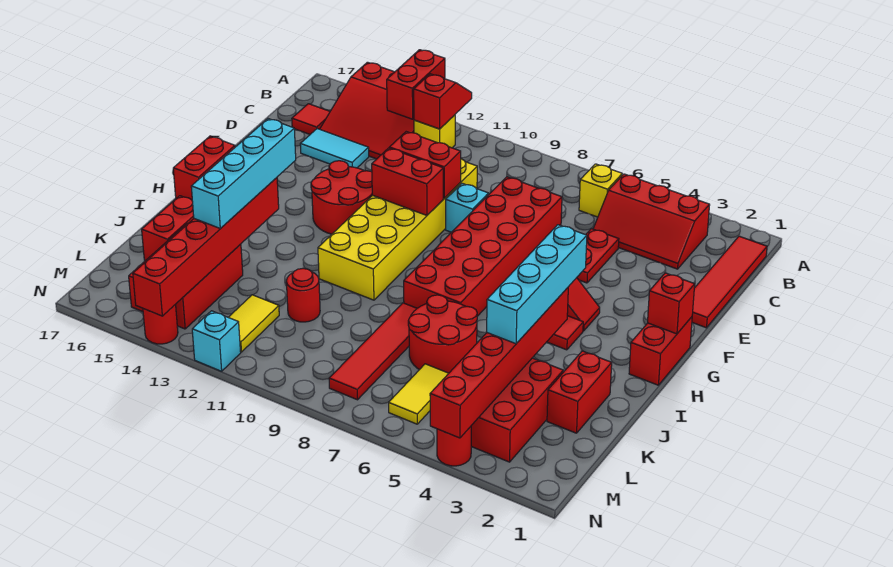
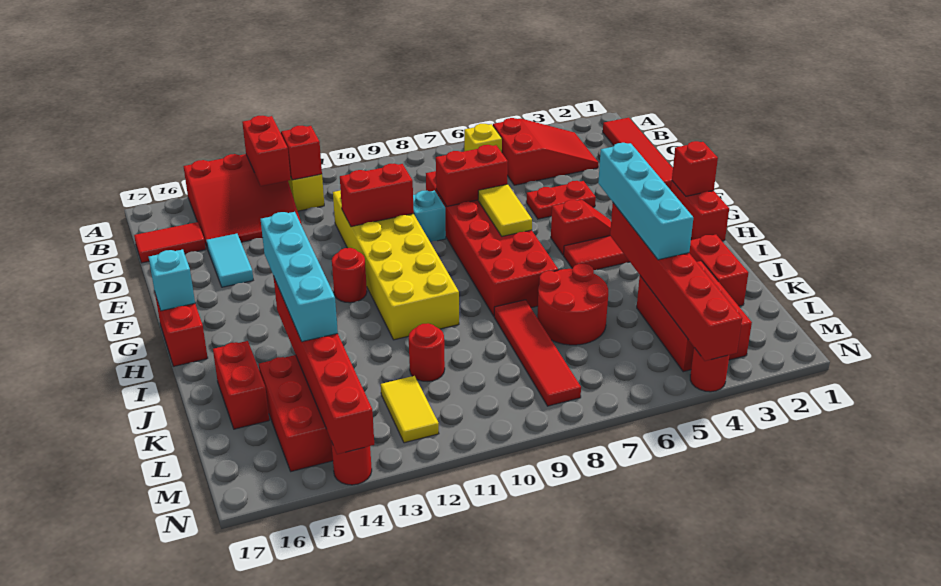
red slope B3:C5 level 1 top B -> red slope B3:C5 level 1 top 5
red tile C16 level 1 -> red tile C16:C17 level 1
red plate D5:E5 level 1 -> red plate E4:E5 level 1
cyan tile D14:D15 level 1 -> cyan tile D15:E15 level 1
red brick F10:F11 level 2 -> red brick E7:E8 level 2
red round brick F12:G13 level 1 -> red round brick G12 level 1
yellow tile L6:M6 level 1 -> yellow tile F7:G7 level 2
cyan brick N12 level 1 -> cyan brick G17 level 2

